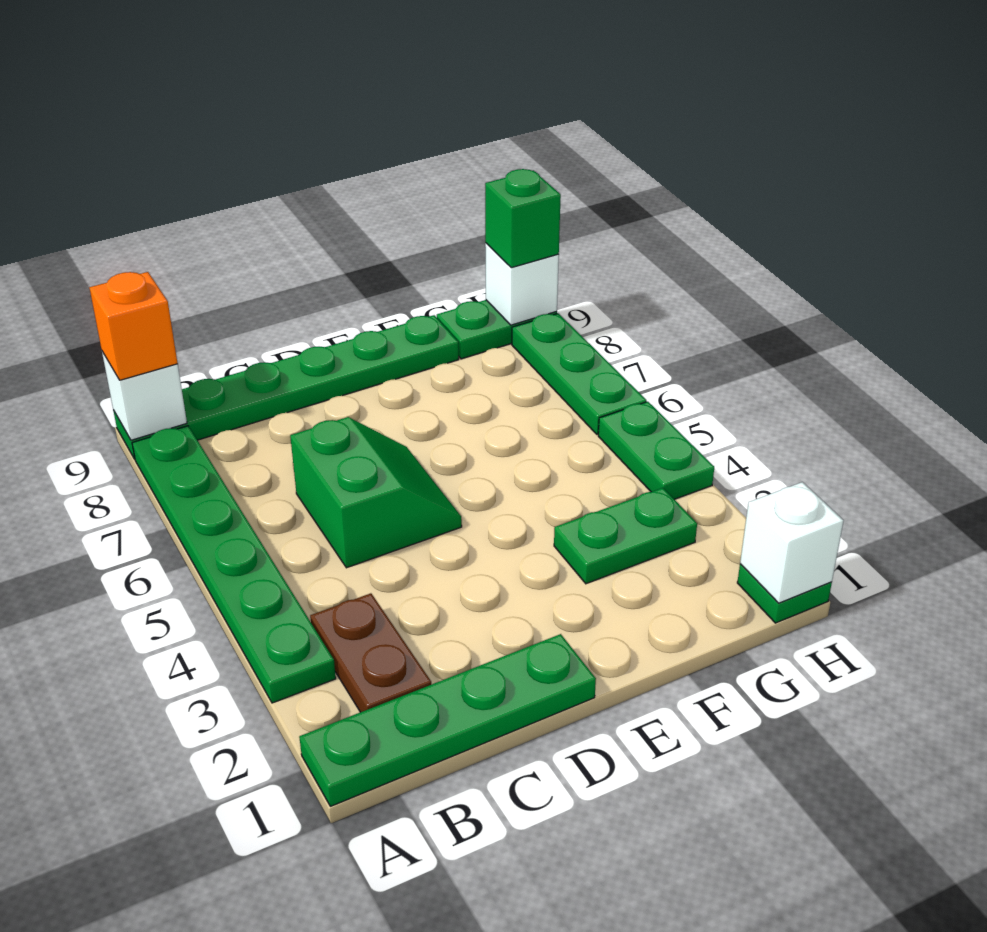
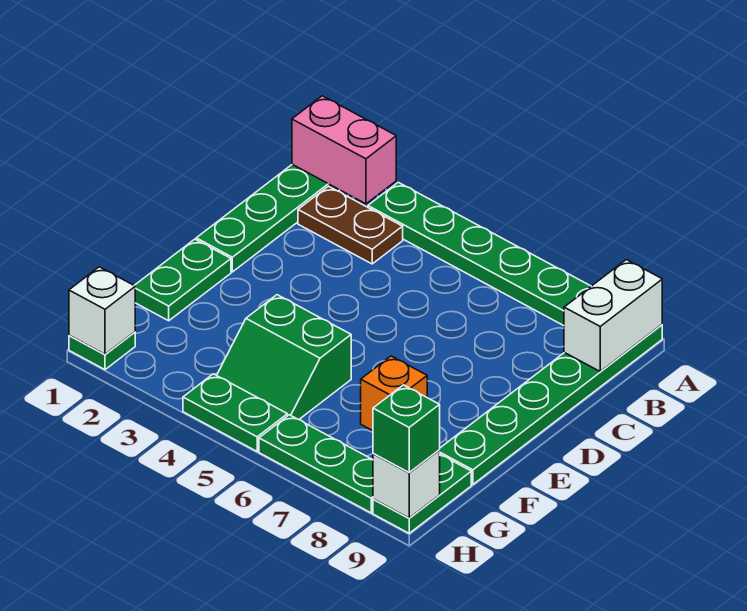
none -> pink brick A1:A2 level 2
white brick A9 level 2 -> white brick A9:B9 level 2
orange brick A9 level 3 -> orange brick F7 level 1
green slope C5:D6 level 1 top C -> green slope F4:G5 level 1 top F
green plate F3:G3 level 1 -> green plate E1:F1 level 1

